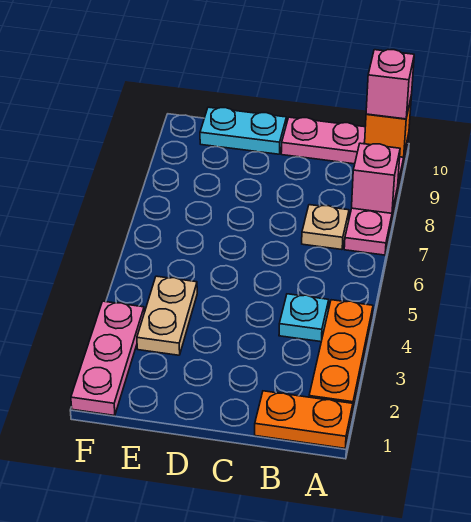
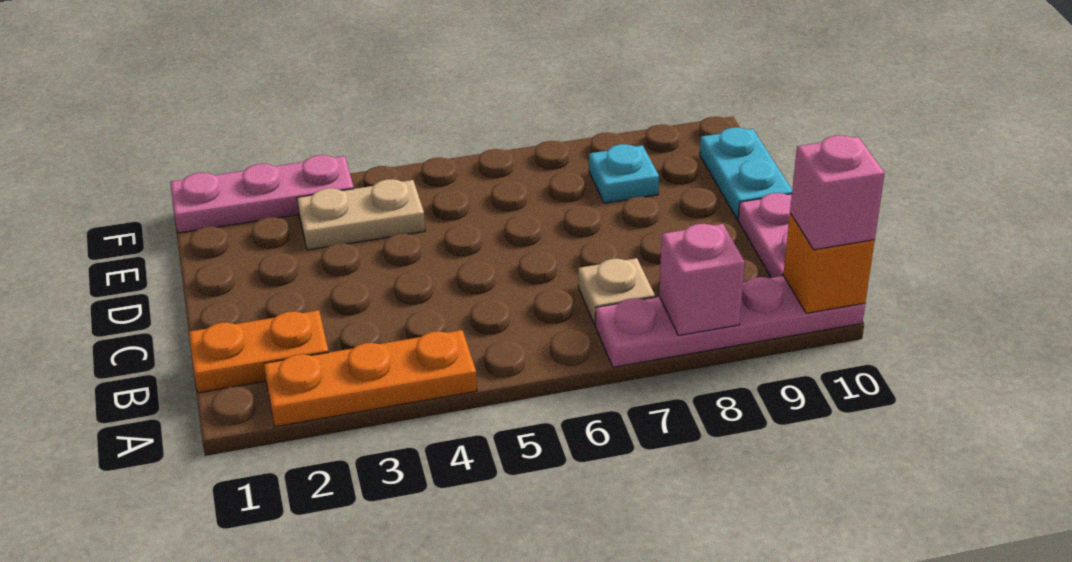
orange plate A1:B1 level 1 -> orange plate B1:B2 level 1
cyan plate B4 level 1 -> cyan plate E8 level 1

